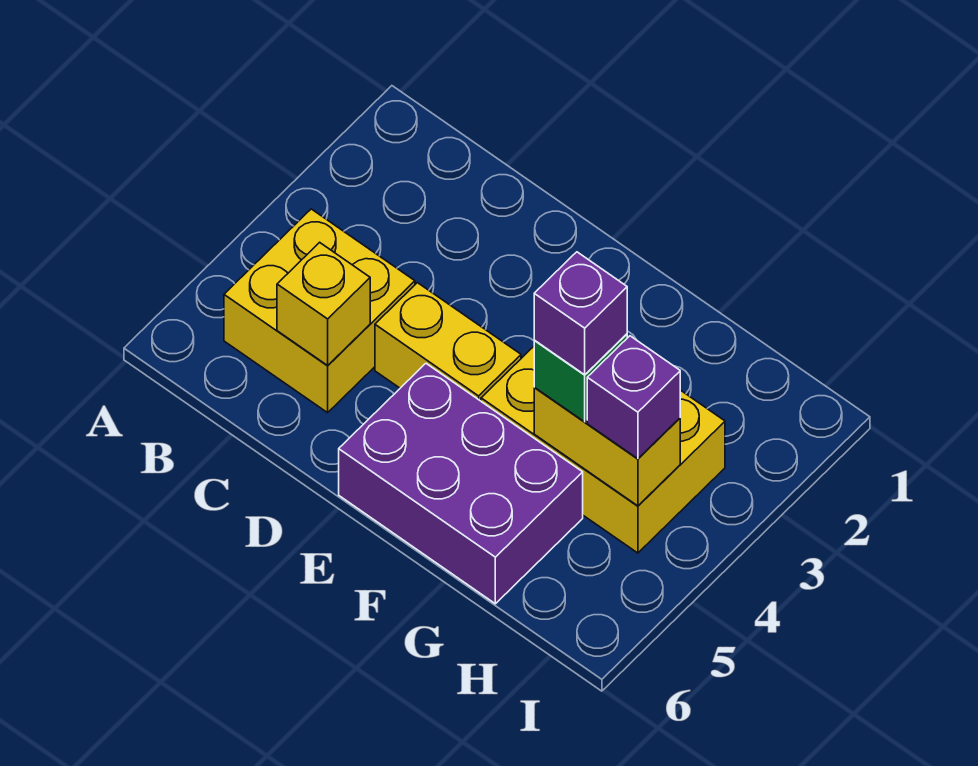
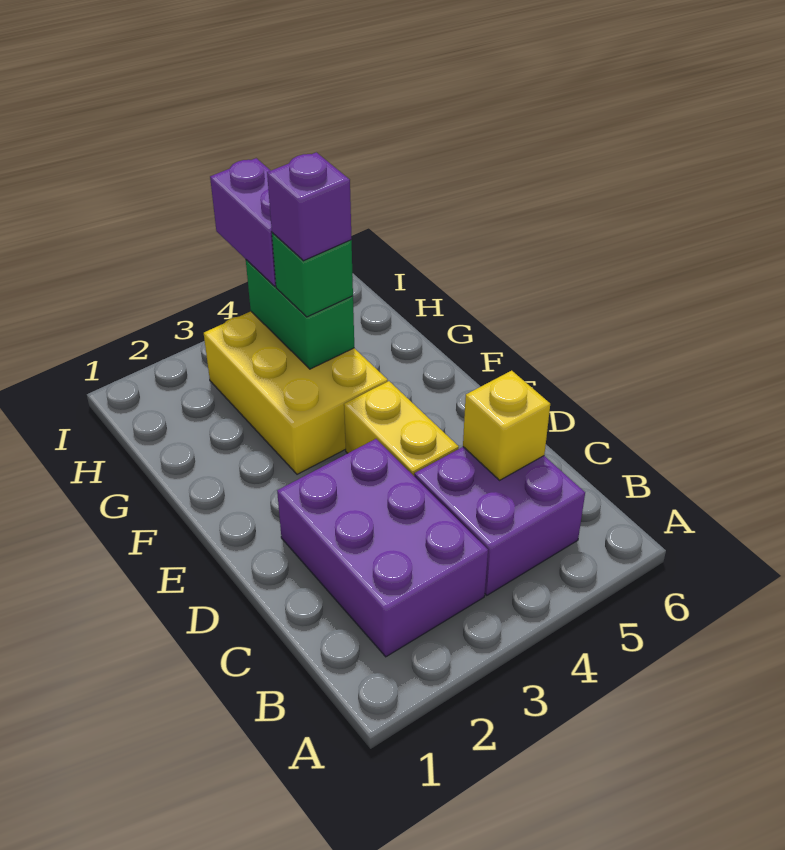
yellow brick B4:C5 level 1 -> purple brick B4:C5 level 1
purple brick E5:G6 level 1 -> purple brick B2:D3 level 1
yellow brick G4:H4 level 2 -> green brick G4:H4 level 2
purple brick H4 level 3 -> purple brick H4:I4 level 3

